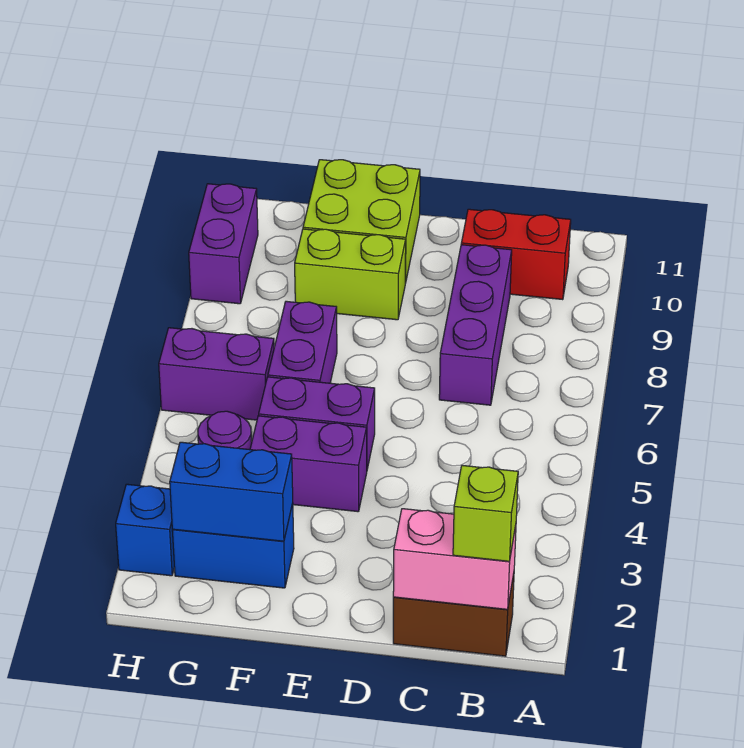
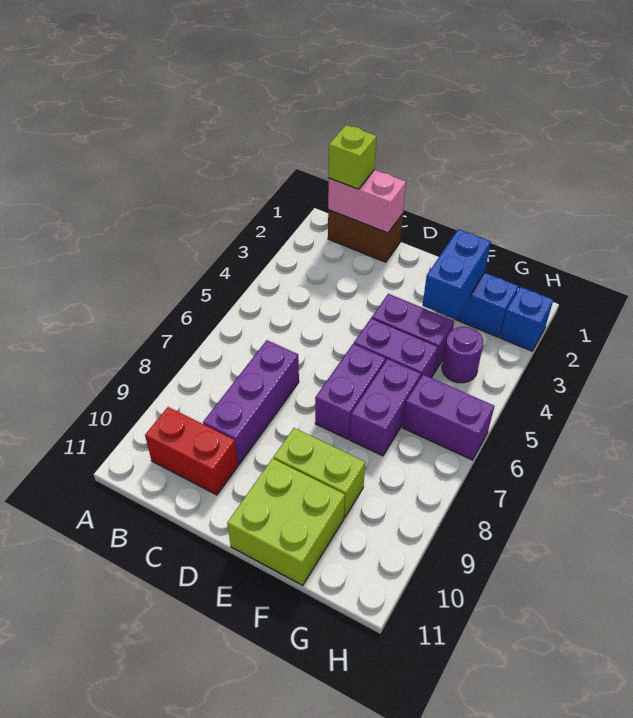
blue brick F2:G2 level 2 -> blue brick F2:F3 level 2
purple brick H9:H10 level 1 -> purple brick E6:E7 level 1

